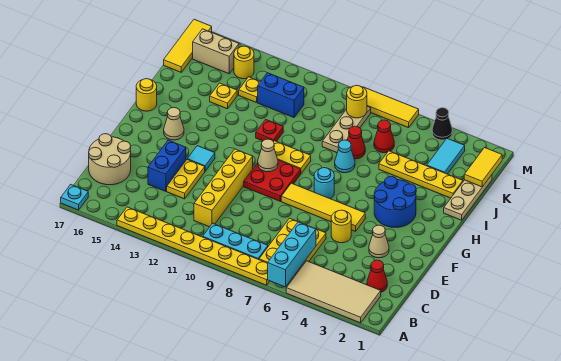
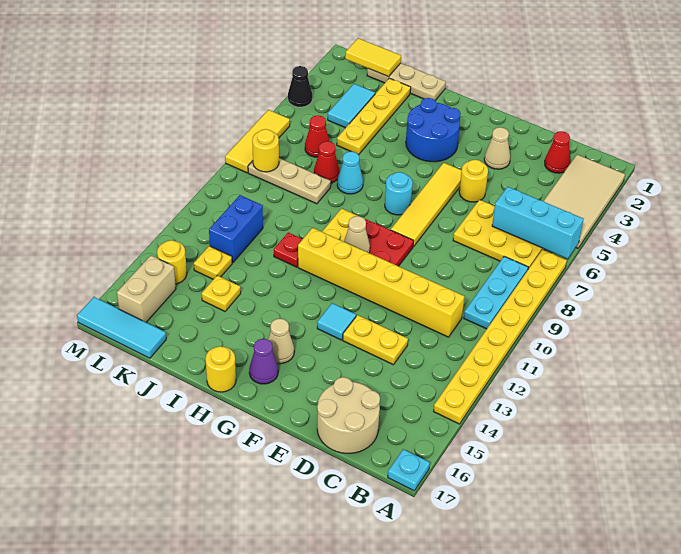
yellow brick C11:F11 level 1 -> yellow brick C11:H11 level 1
blue brick D14:E14 level 1 -> none
none -> purple cone G16 level 1
cyan tile K3:L3 level 1 -> cyan tile K3:K4 level 1
yellow tile K17:M17 level 1 -> cyan tile K17:M17 level 1

